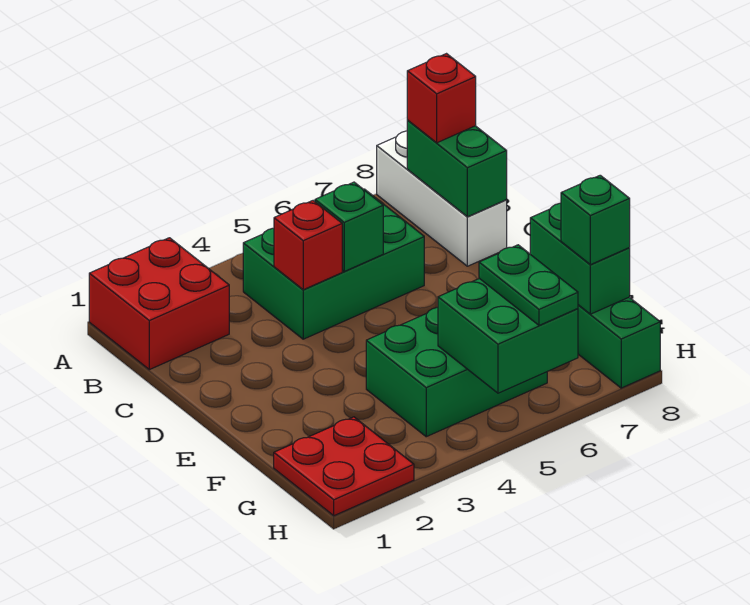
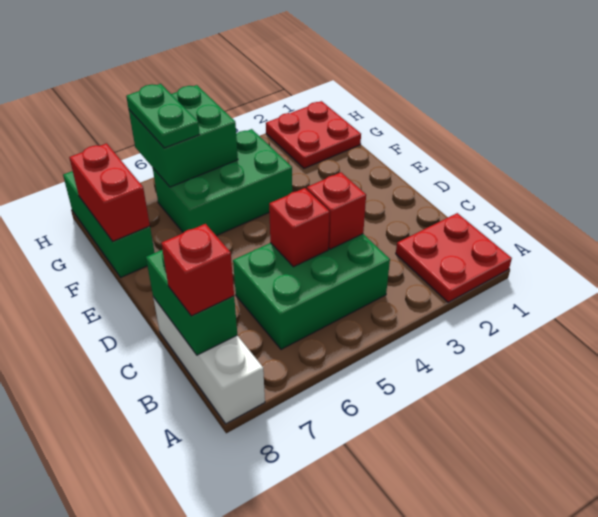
red brick A1:B2 level 1 -> red plate A1:B2 level 1
green brick C5 level 2 -> red brick C5 level 2
green brick F8:G8 level 2 -> red brick F8:G8 level 2
green brick G8 level 3 -> none

